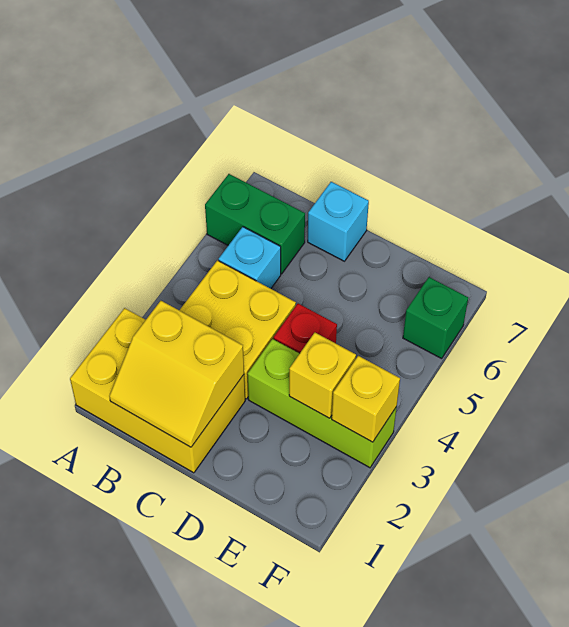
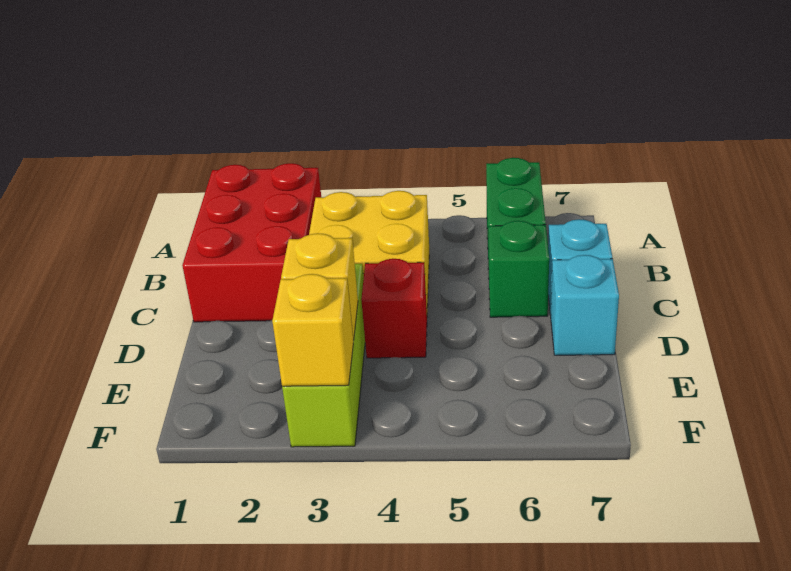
yellow brick A1:C2 level 1 -> red brick A1:C2 level 1
yellow slope B1:C2 level 2 top 2 -> none
cyan brick B5 level 1 -> cyan brick D7 level 1
green brick F6 level 1 -> green brick C6 level 1

